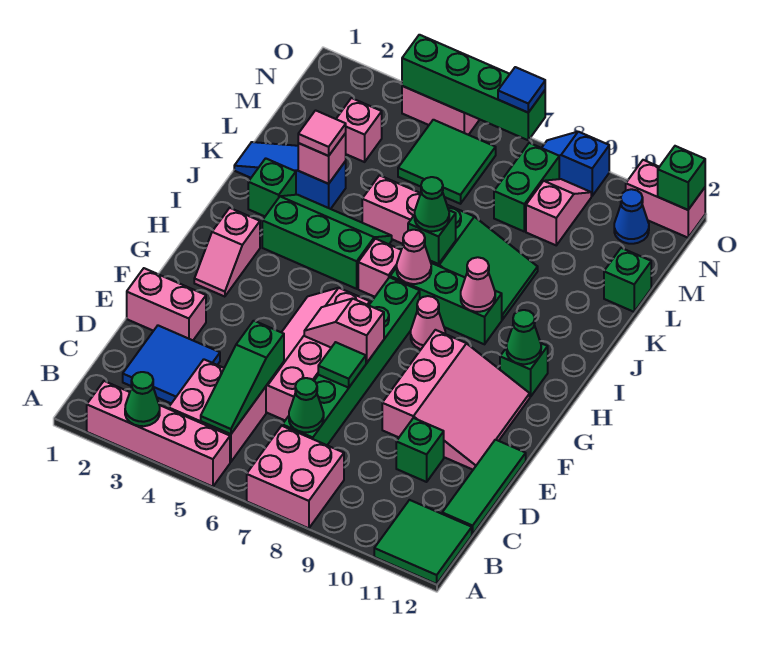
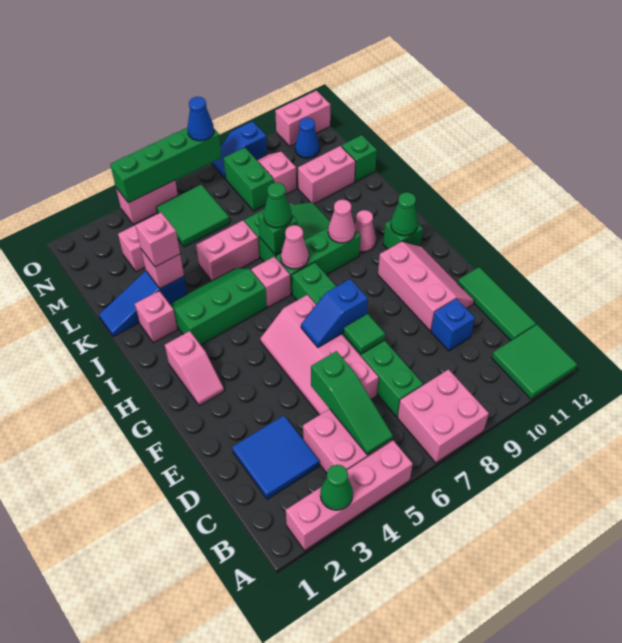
green cone C7 level 2 -> none
green brick D10 level 1 -> blue brick D10 level 1
pink brick E1:E2 level 1 -> pink brick L10:L11 level 1
pink slope E9:G11 level 1 top 9 -> pink slope E10:G11 level 1 top 10
pink slope F6:F7 level 2 top 7 -> blue slope F6:F7 level 2 top 7
pink cone H8 level 1 -> pink cone I10 level 1
green brick J2 level 1 -> pink brick J2 level 1
pink tile K3 level 3 -> pink brick K3 level 3
blue tile O7 level 3 -> blue cone O7 level 3
green brick O12 level 2 -> none

